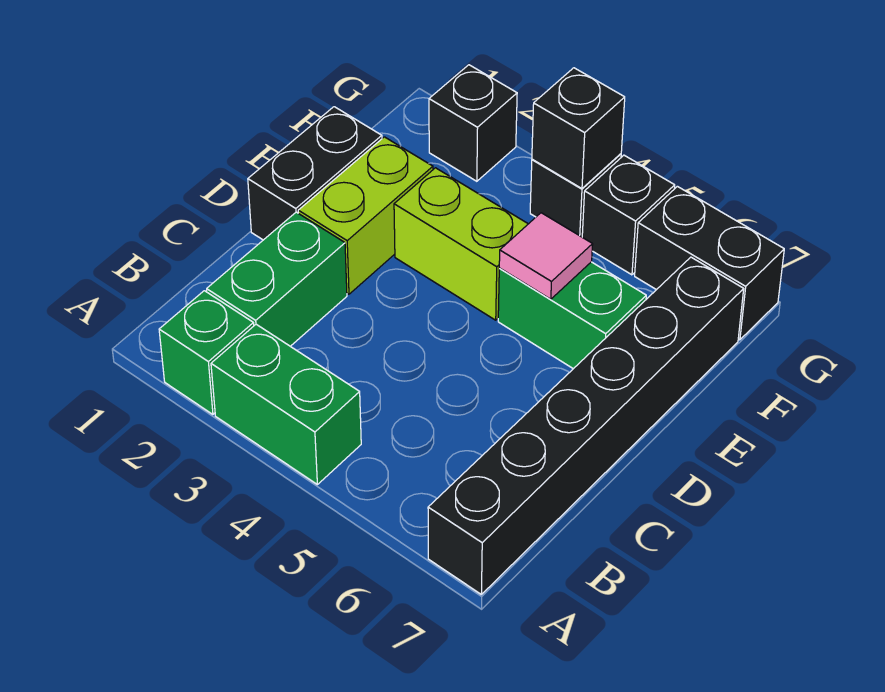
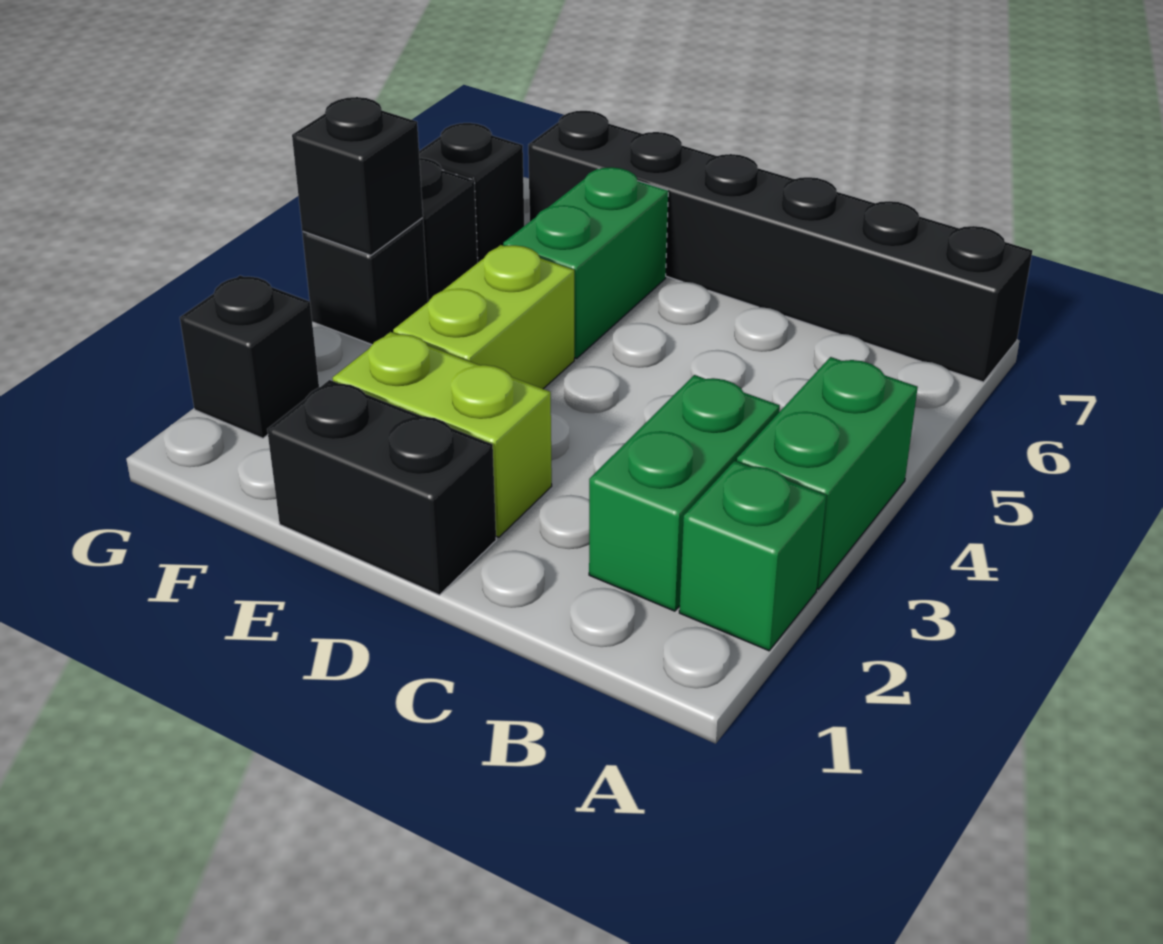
green brick B2:C2 level 1 -> green brick B2:B3 level 1
pink tile E5 level 2 -> none
black brick G6:G7 level 1 -> black brick G6 level 1

